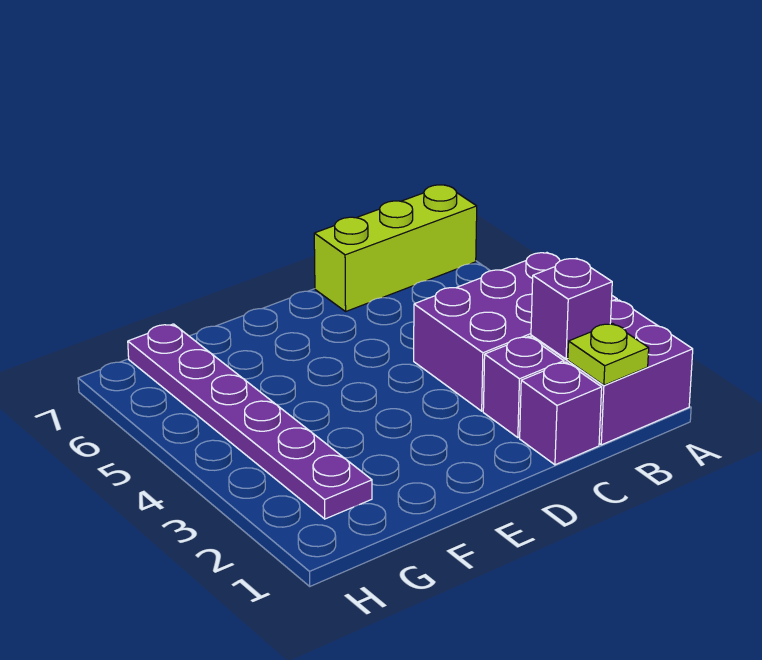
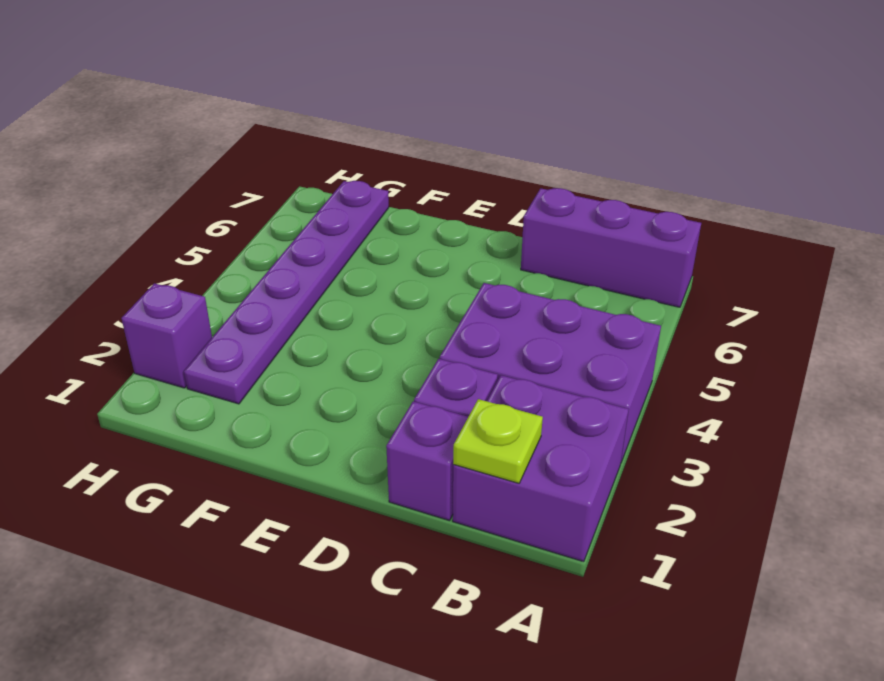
lime brick A7:C7 level 1 -> purple brick A7:C7 level 1
purple brick B2 level 2 -> purple brick H2 level 1

